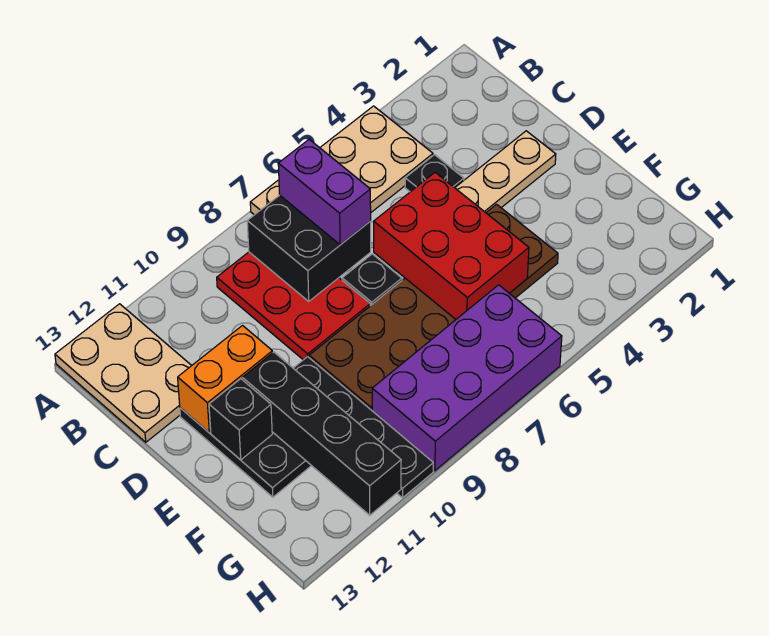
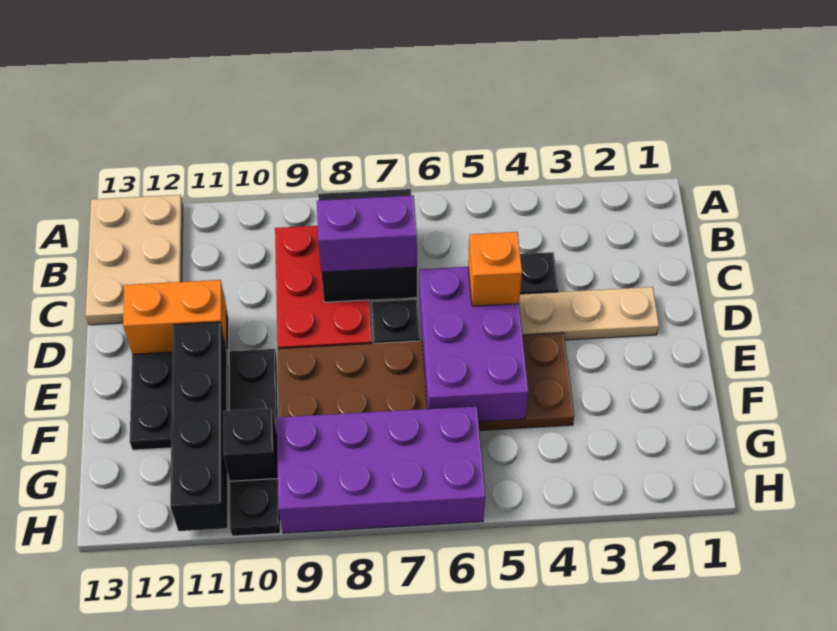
tan plate A4:B7 level 1 -> none
purple brick B7:C7 level 3 -> purple brick C7:C8 level 3
red brick D5:F6 level 2 -> purple brick D5:F6 level 2
none -> orange brick D5 level 3
black brick E12 level 2 -> black brick G10 level 2

